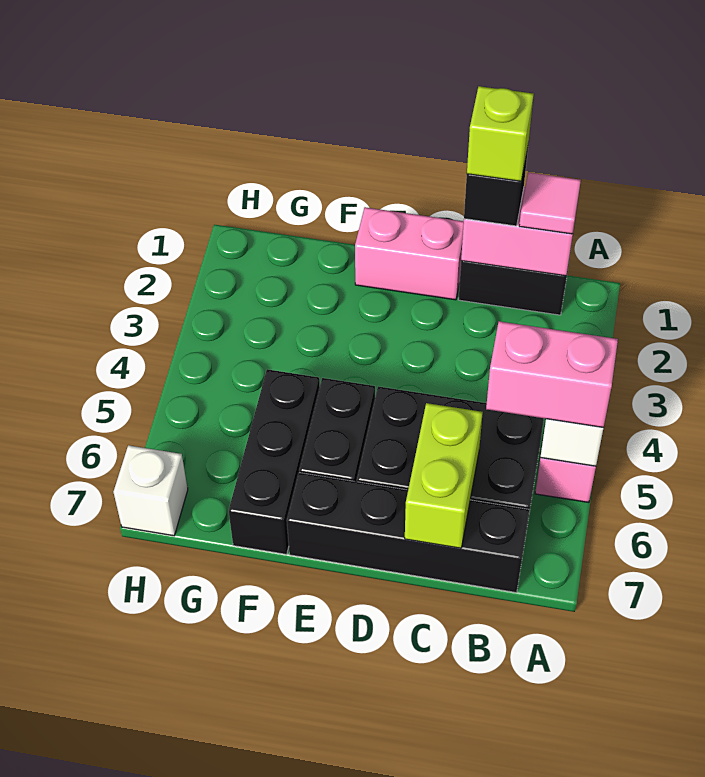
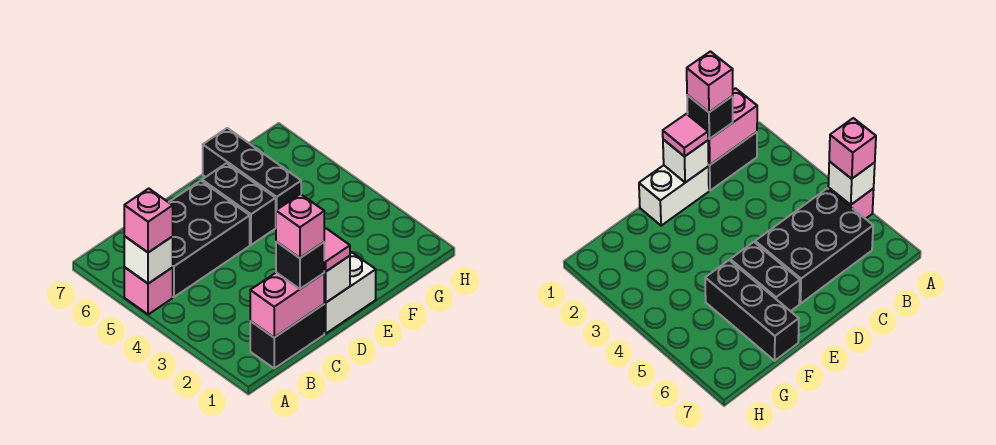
pink brick A5:B5 level 3 -> pink brick A5 level 3
pink tile B1 level 3 -> pink tile D1 level 3
black brick B7:E7 level 1 -> none
lime brick C1 level 4 -> pink brick C1 level 4
lime brick C6:C7 level 2 -> none
pink brick D1:E1 level 1 -> white brick D1:E1 level 1
white brick H7 level 1 -> white brick D1 level 2

